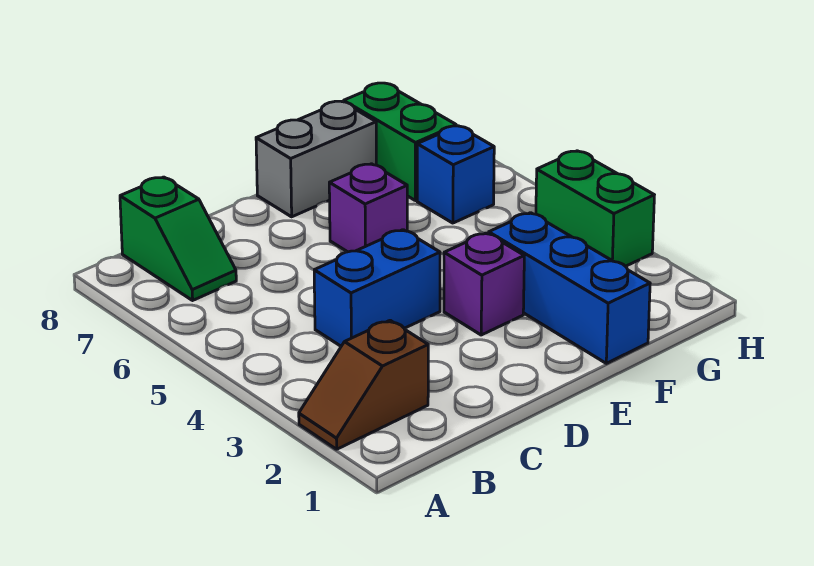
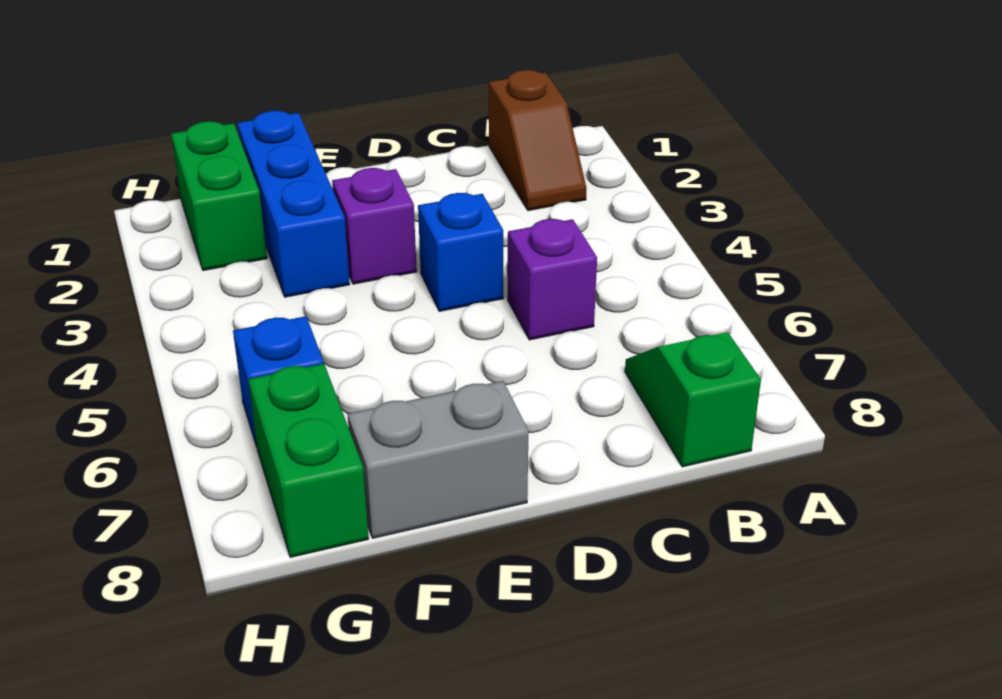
brown slope A2:B2 level 1 top B -> brown slope B1:B2 level 1 top 1
blue brick C4:D4 level 1 -> blue brick D4 level 1
purple brick E6 level 1 -> purple brick C5 level 1
green brick H3:H4 level 1 -> green brick G1:G2 level 1

